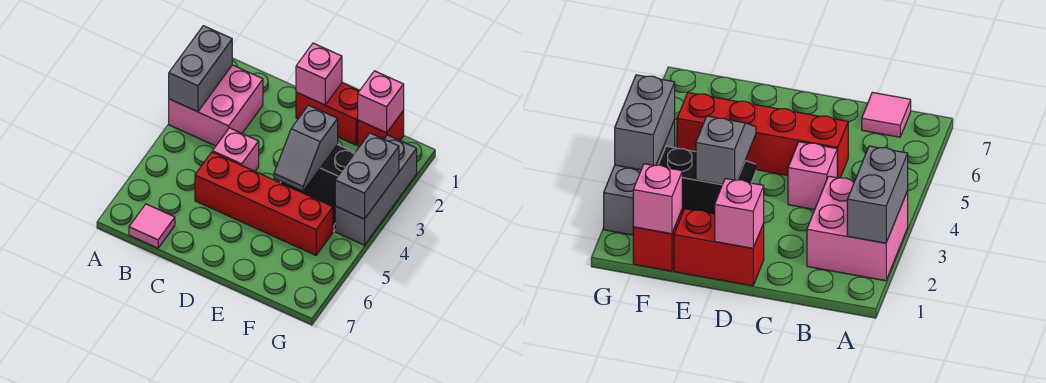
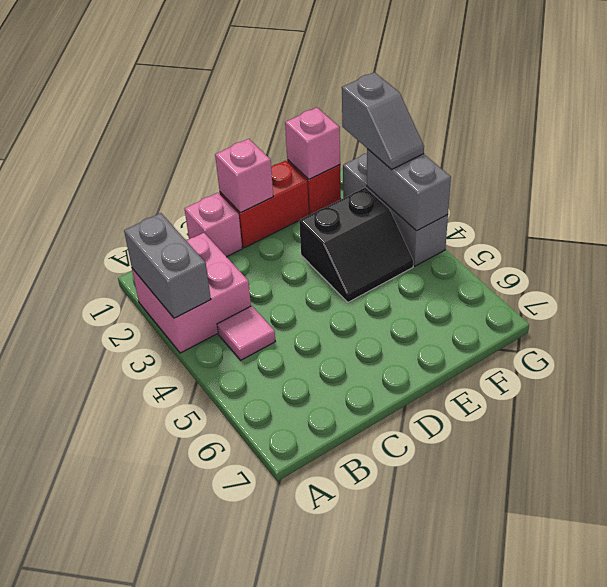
pink tile B7 level 1 -> pink tile B4 level 1
pink brick C4 level 1 -> pink brick C1 level 1
red brick C5:F5 level 1 -> none
grey slope E3:E4 level 2 top 3 -> grey slope G2:G3 level 3 top 2

